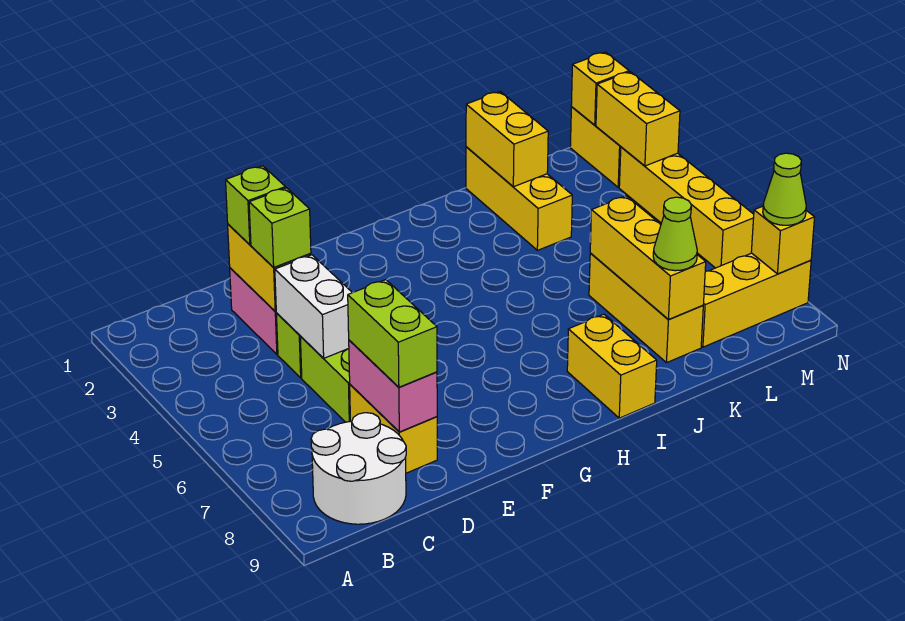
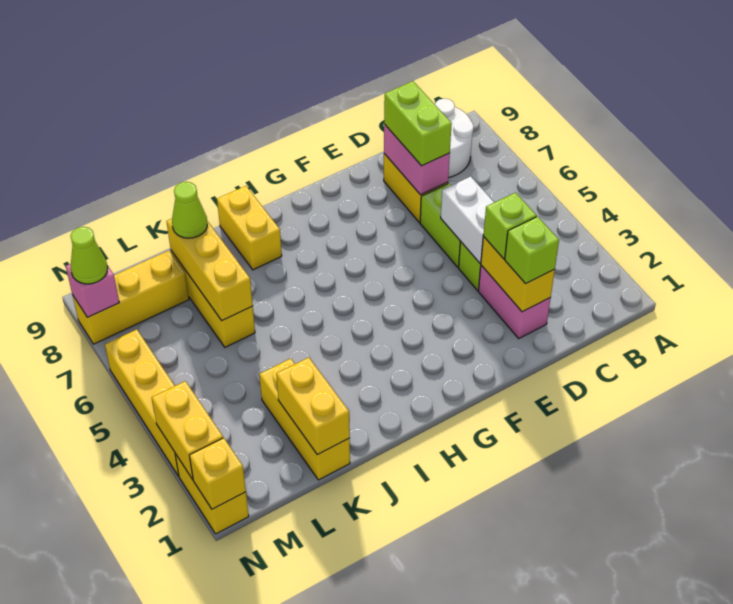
yellow brick N8 level 2 -> pink brick N8 level 2

